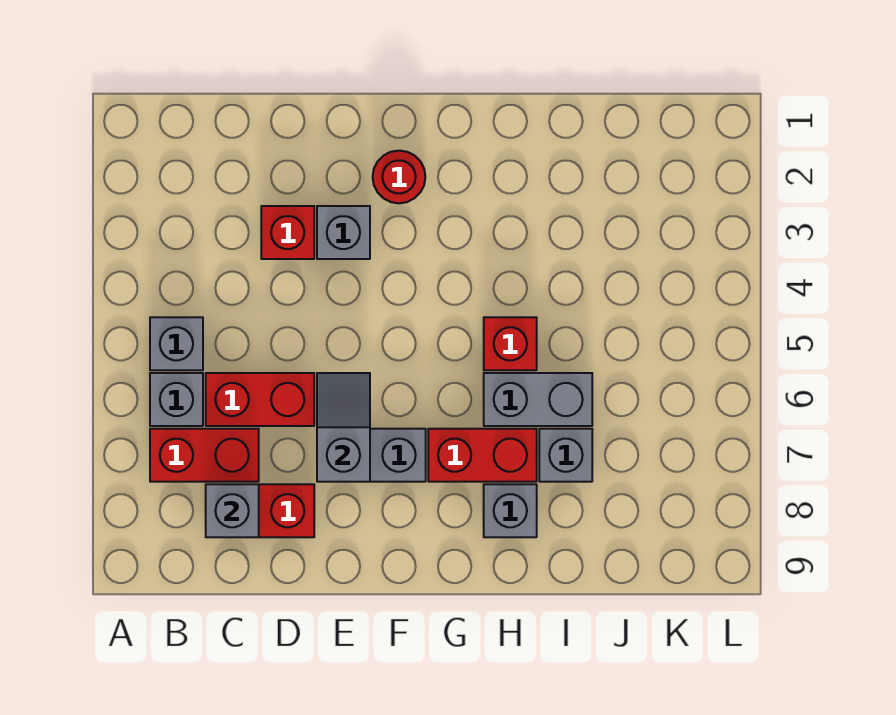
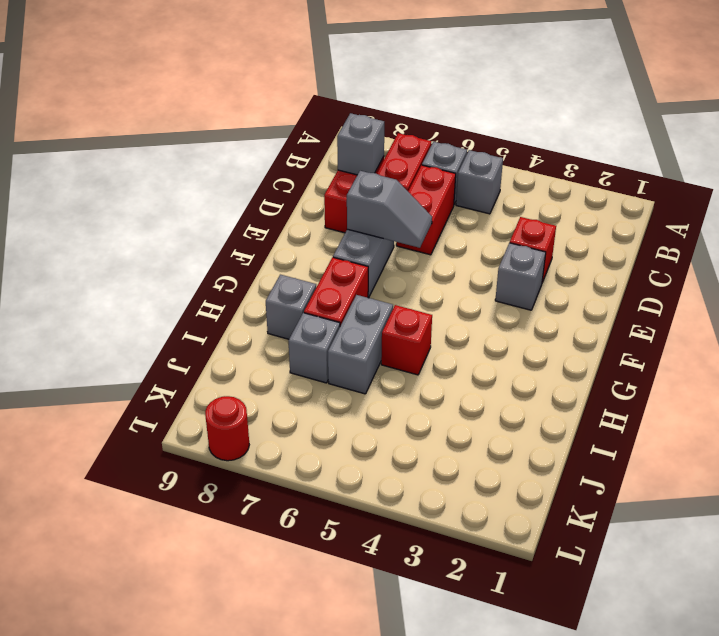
red round brick F2 level 1 -> red round brick L8 level 1

